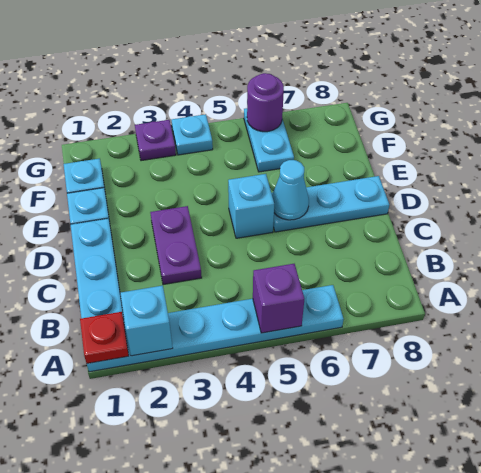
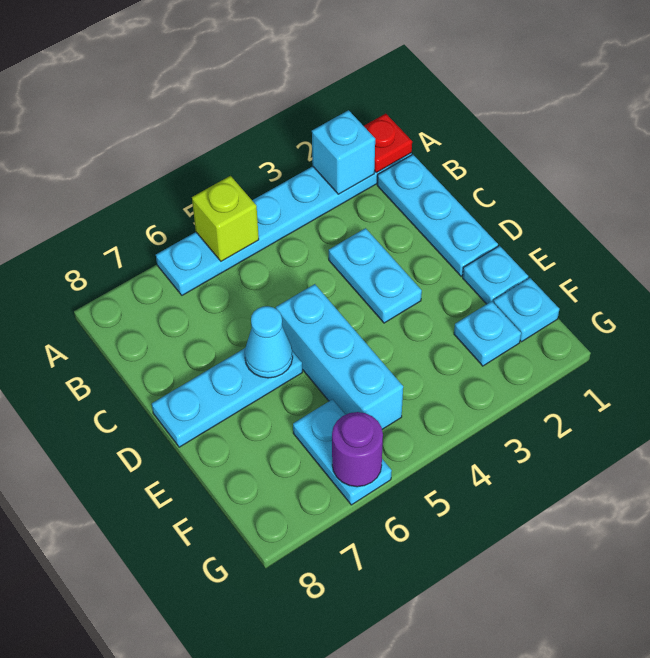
purple brick A5 level 2 -> lime brick A5 level 2
purple plate C3:D3 level 1 -> cyan plate C3:D3 level 1
cyan brick D5 level 1 -> cyan brick D5:F5 level 1
purple plate G3 level 1 -> none
cyan plate G4 level 1 -> cyan plate F2 level 1

